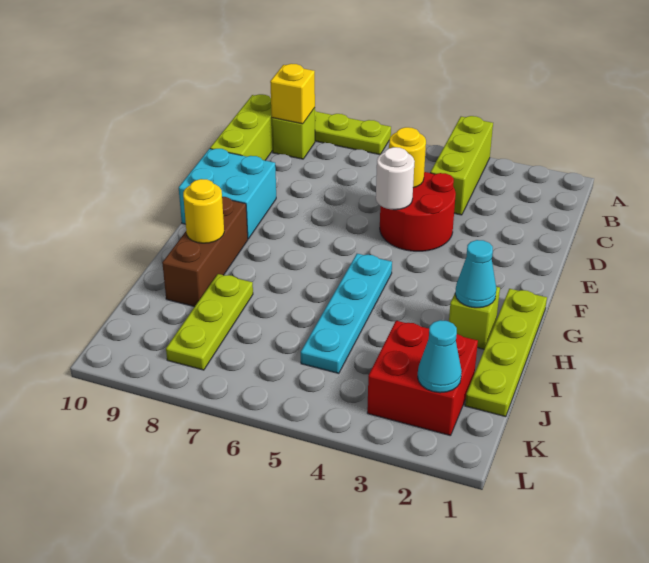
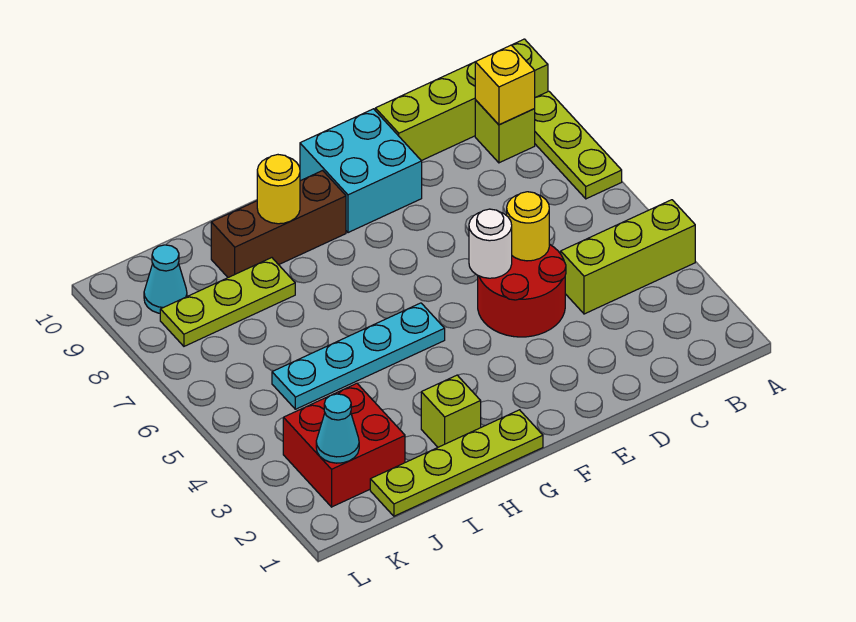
lime brick B10:D10 level 1 -> lime brick A10:D10 level 1
cyan cone H2 level 2 -> cyan cone K9 level 1

